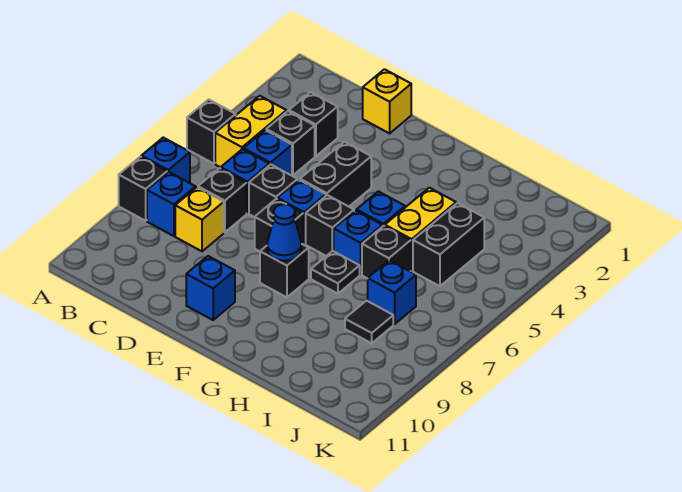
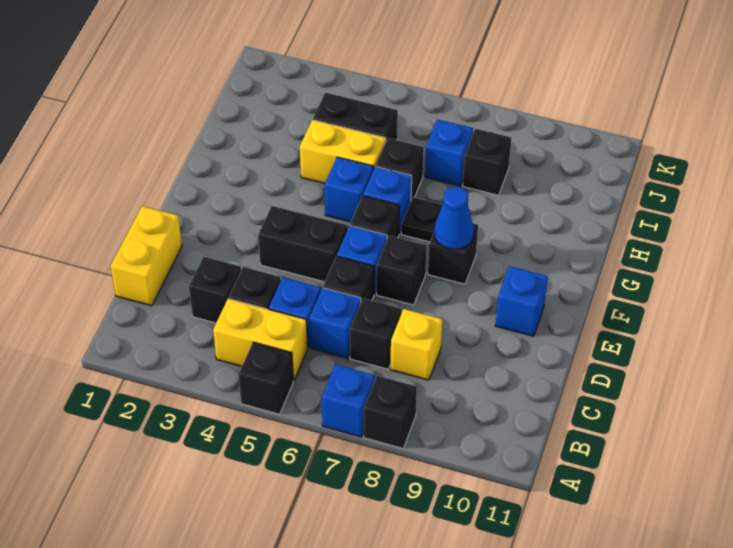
blue brick B8 level 1 -> none
yellow brick D1 level 1 -> yellow brick C1:D1 level 1
black tile I8 level 1 -> black brick I8 level 1

